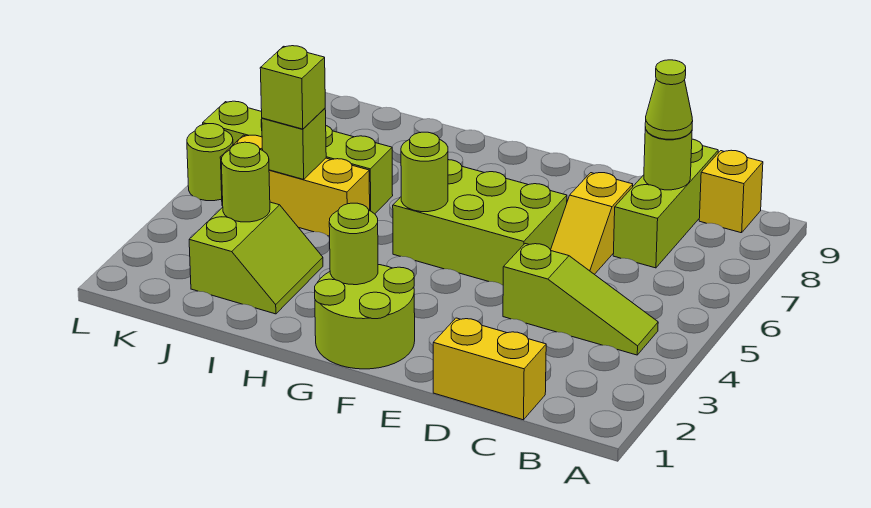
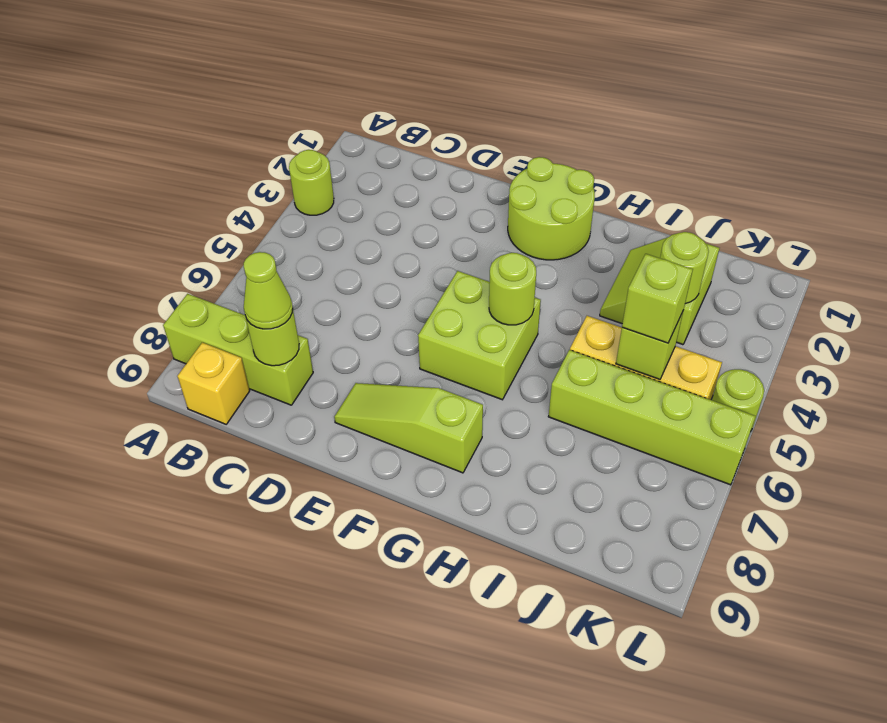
lime slope B4:D4 level 1 top D -> lime slope E8:G8 level 1 top G
yellow brick C1:D1 level 1 -> none
lime brick C7:C9 level 1 -> lime brick A8:C8 level 1
yellow slope D6:D7 level 1 top 7 -> none
lime brick E5:G6 level 1 -> lime brick F5:G6 level 1
lime round brick G2 level 2 -> lime round brick A3 level 1

